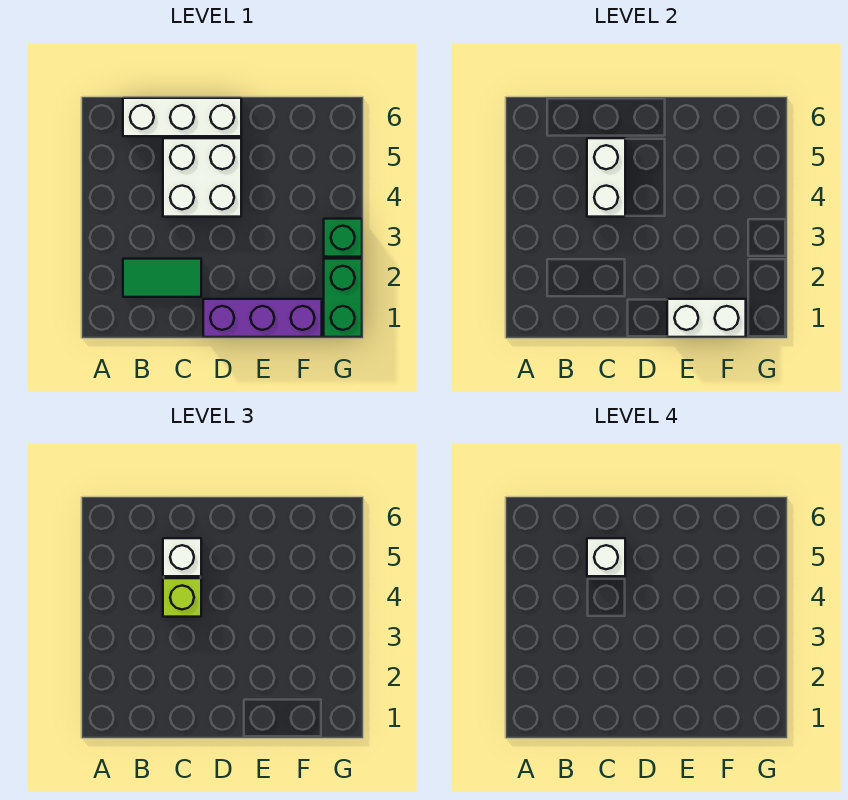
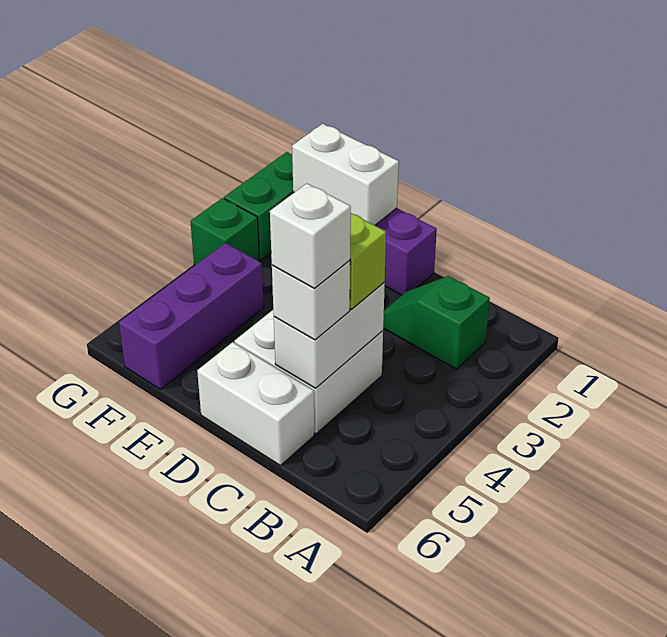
green tile B2:C2 level 1 -> green slope B2:C2 level 1 top B
white brick B6:D6 level 1 -> white brick C6:D6 level 1
none -> purple brick F4:F6 level 1

